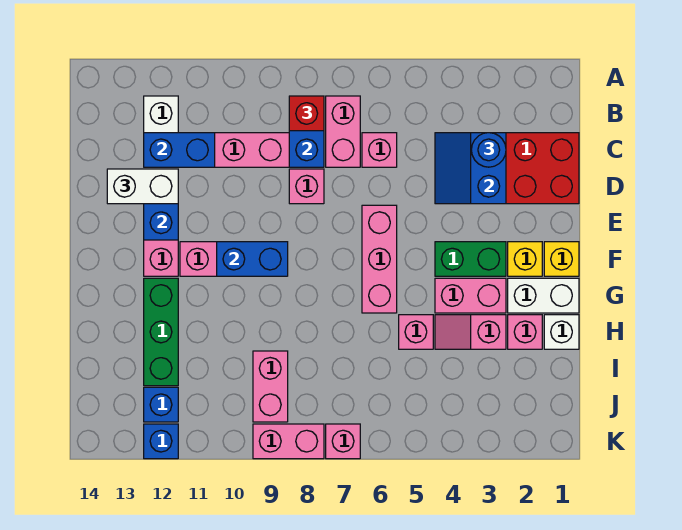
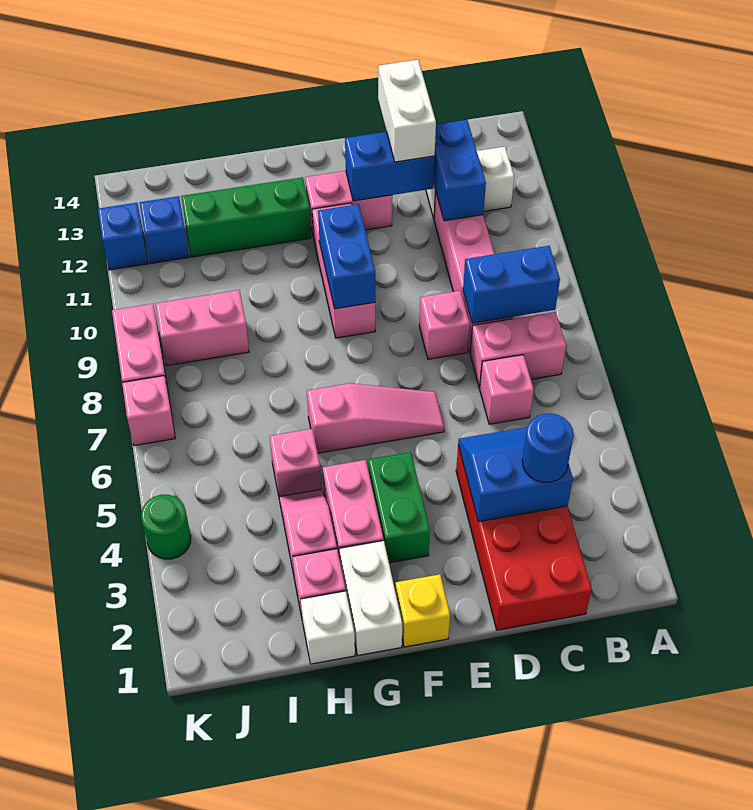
red brick B8 level 3 -> none
pink brick E6:G6 level 1 -> pink slope E6:G6 level 1 top G
yellow brick F2 level 1 -> none
none -> green round brick K4 level 1

